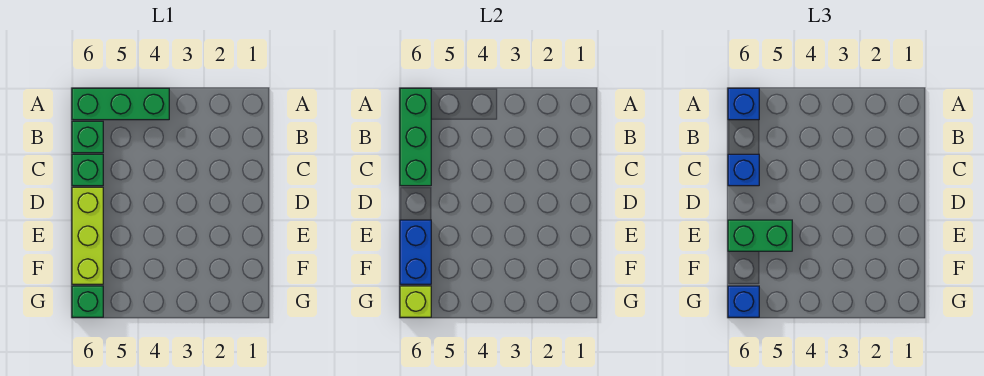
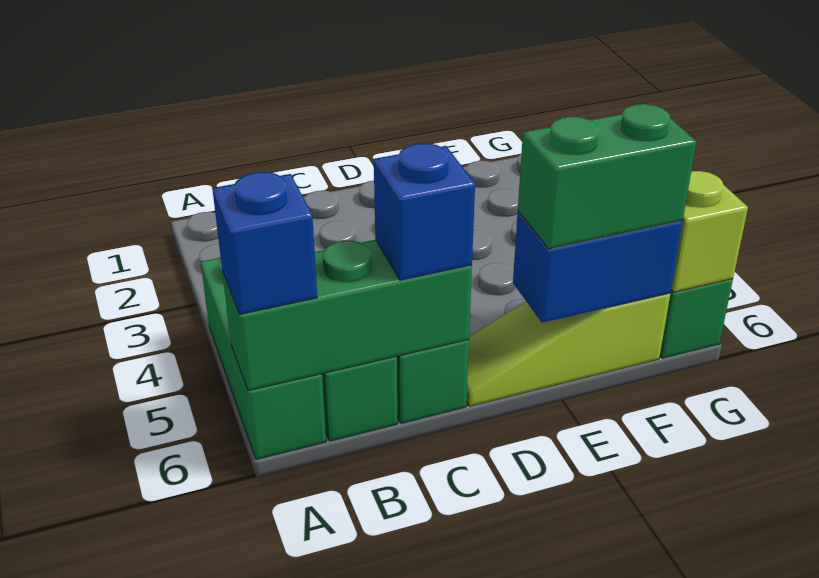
lime brick D6:F6 level 1 -> lime slope D6:F6 level 1 top F
green brick E5:E6 level 3 -> green brick E6:F6 level 3
blue brick G6 level 3 -> none

